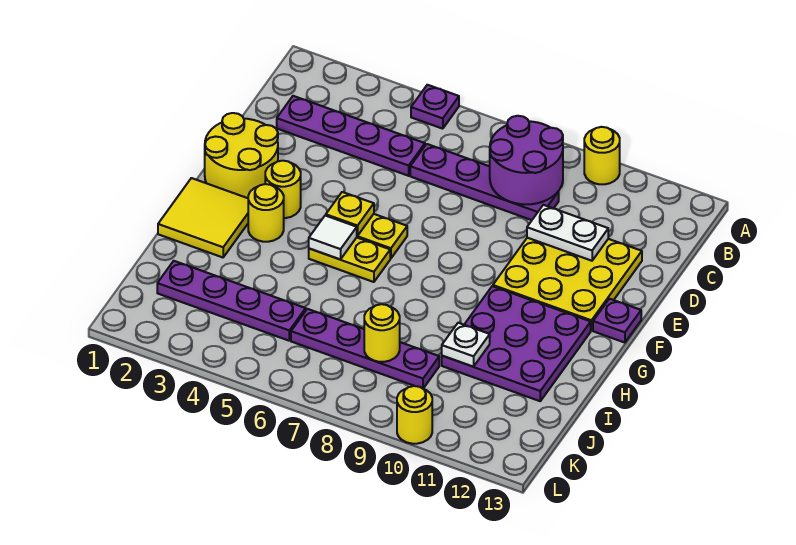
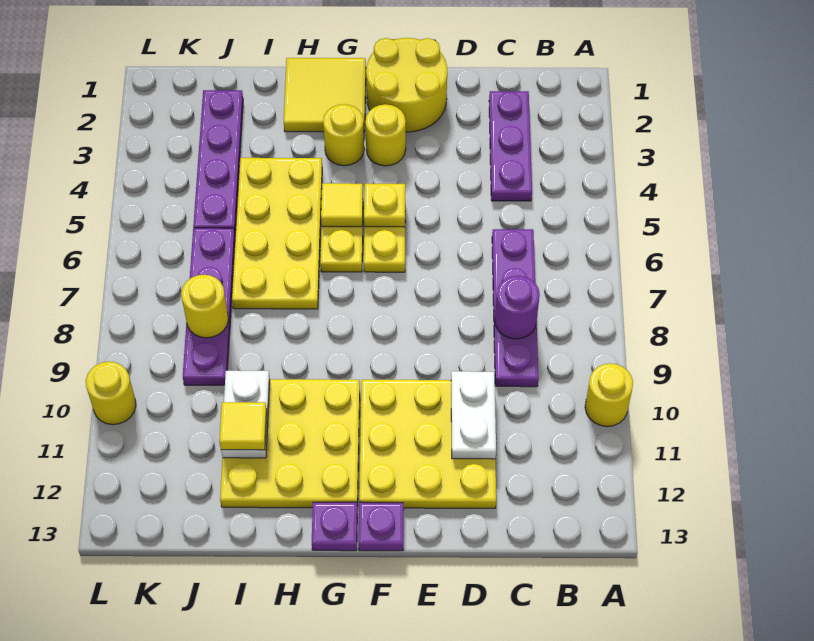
purple plate A5 level 1 -> purple plate G13 level 1
purple round brick B8:C9 level 2 -> purple round brick C8 level 2
purple plate C2:C5 level 1 -> purple plate C2:C4 level 1
white tile G5 level 2 -> yellow tile G5 level 2
purple plate G10:I12 level 1 -> yellow plate G10:I12 level 1
none -> yellow plate H4:I7 level 1
white plate I10 level 2 -> white plate I10:I11 level 2
none -> yellow tile I11 level 3

